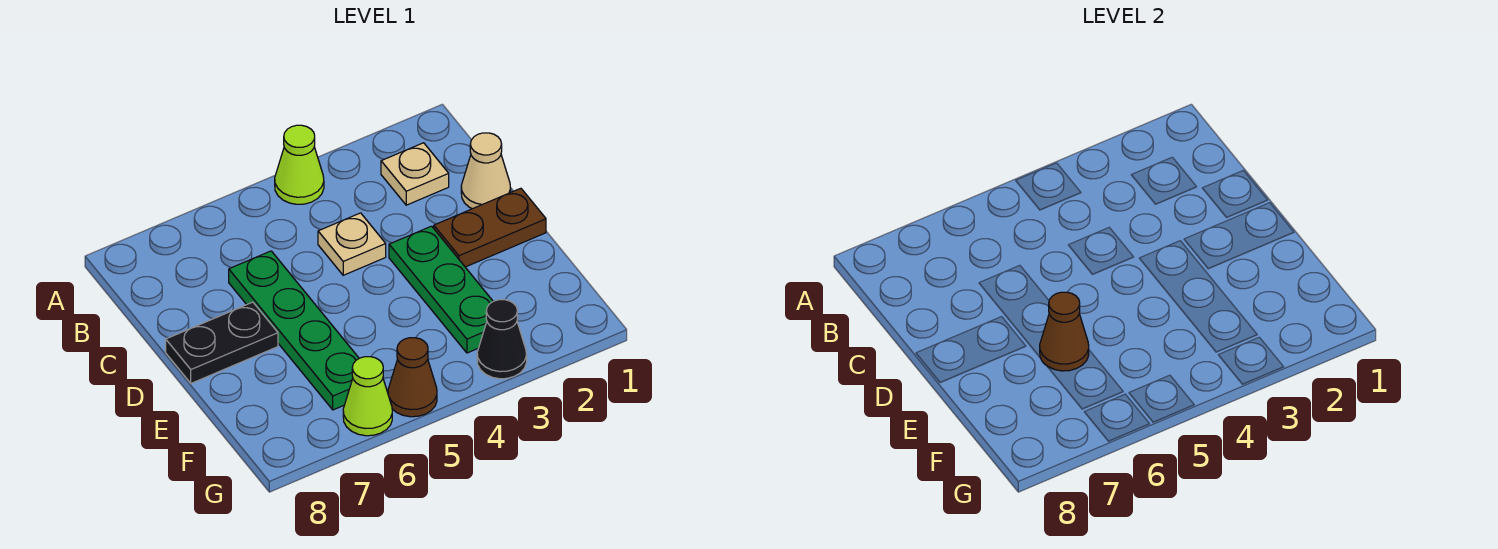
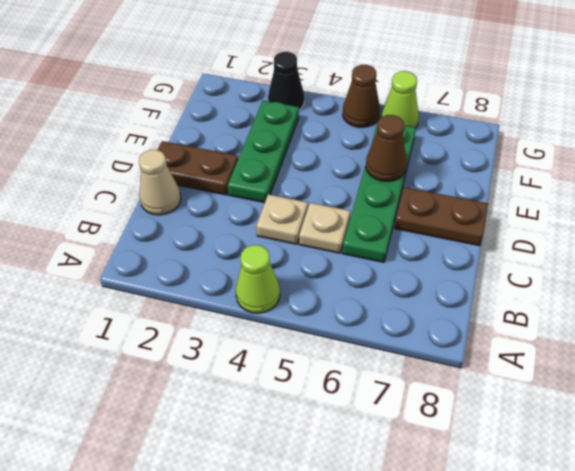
tan plate B2 level 1 -> tan plate C5 level 1
black plate D7:D8 level 1 -> brown plate D7:D8 level 1

